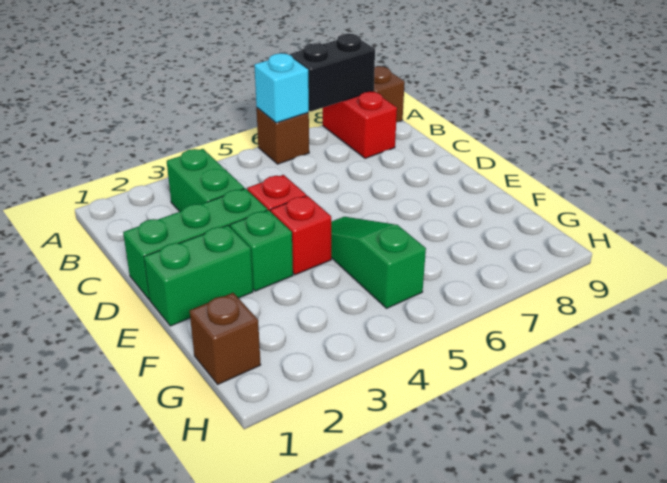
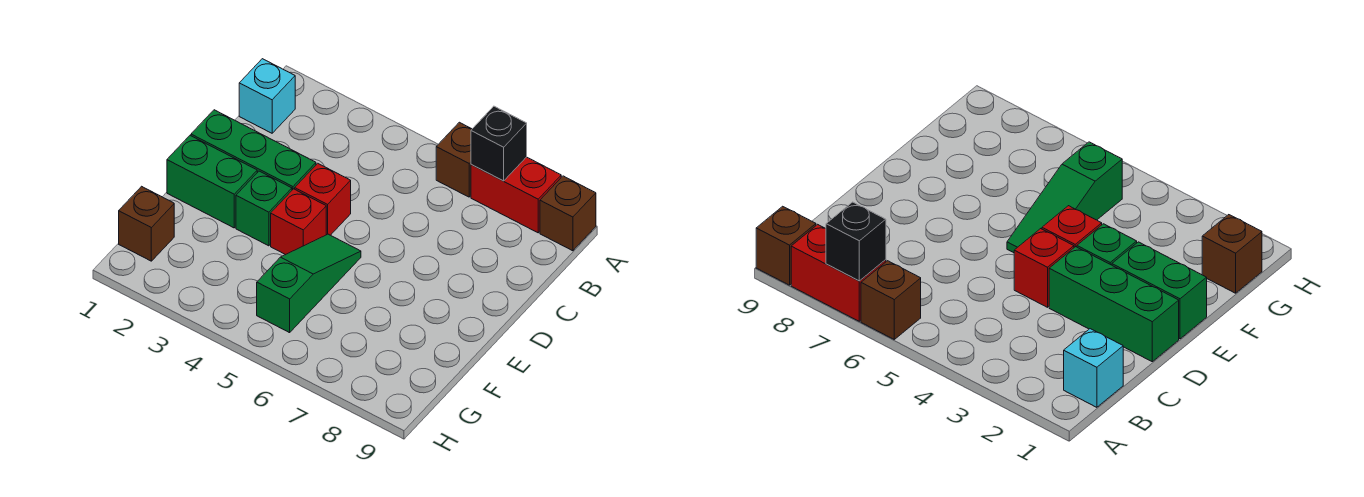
cyan brick A6 level 2 -> cyan brick B1 level 1
black brick A7:A8 level 2 -> black brick A7 level 2
red brick A8:B8 level 1 -> red brick A7:A8 level 1
green brick B3:C3 level 1 -> none

